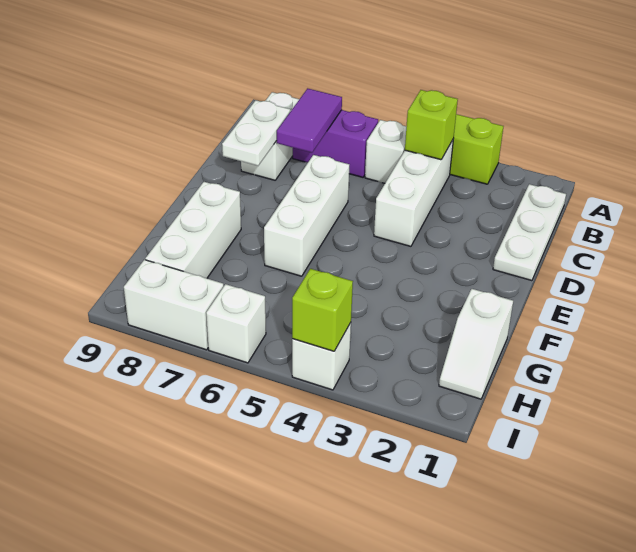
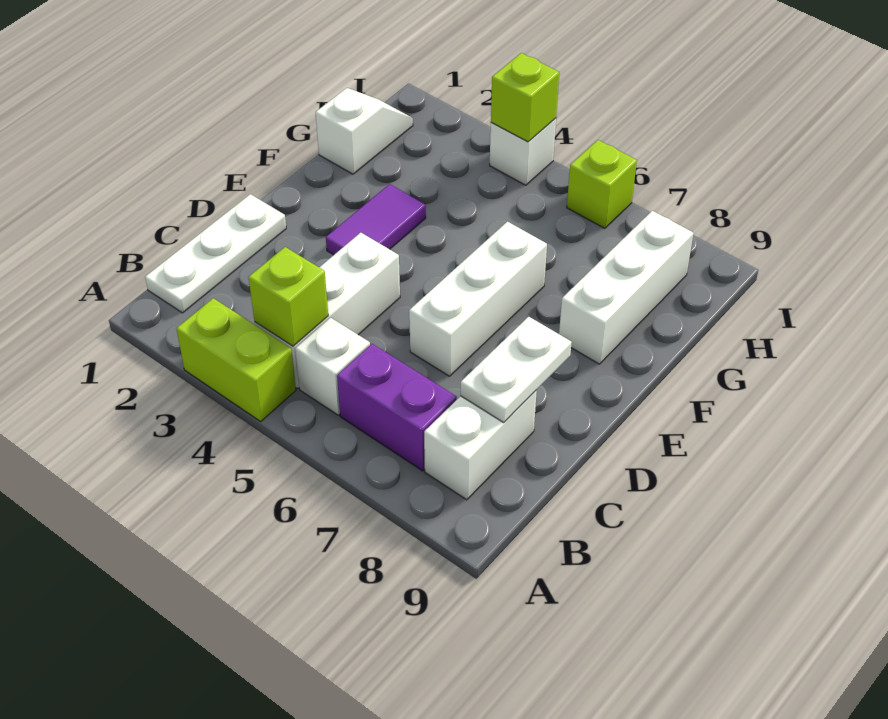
purple tile B7:C7 level 2 -> purple tile E3:F3 level 1
white brick I6 level 1 -> lime brick I6 level 1
white brick I7:I8 level 1 -> none

